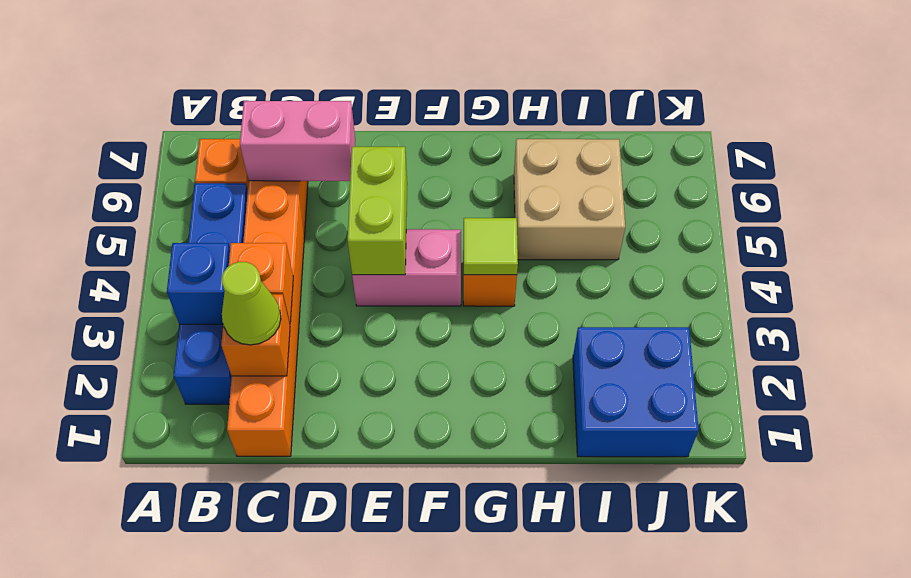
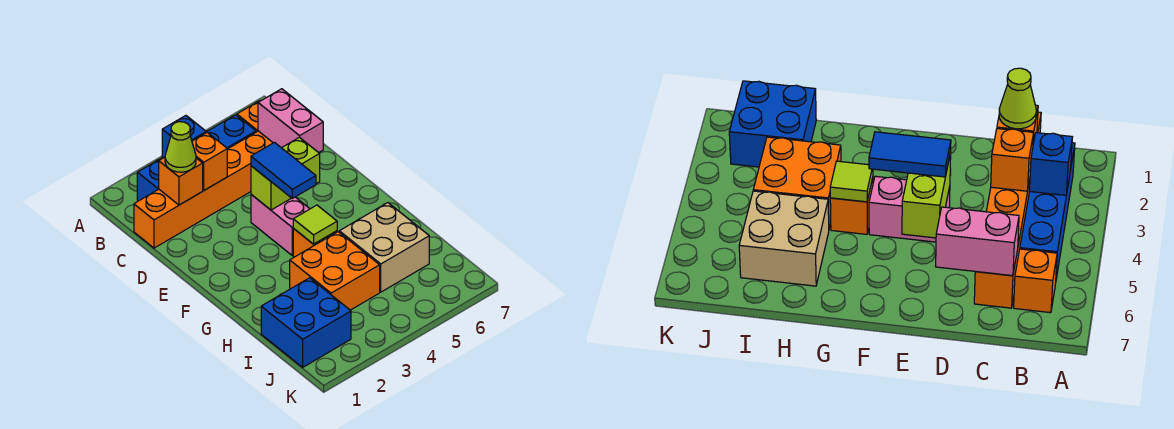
none -> blue tile E4:F4 level 3
none -> orange brick H3:I4 level 1

